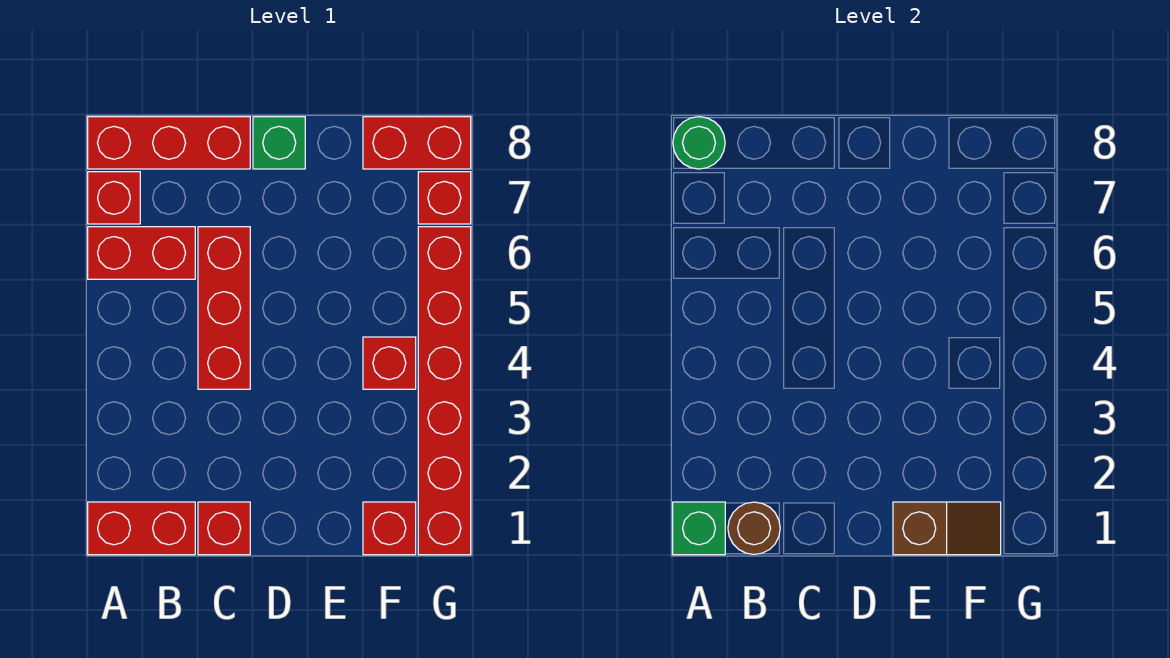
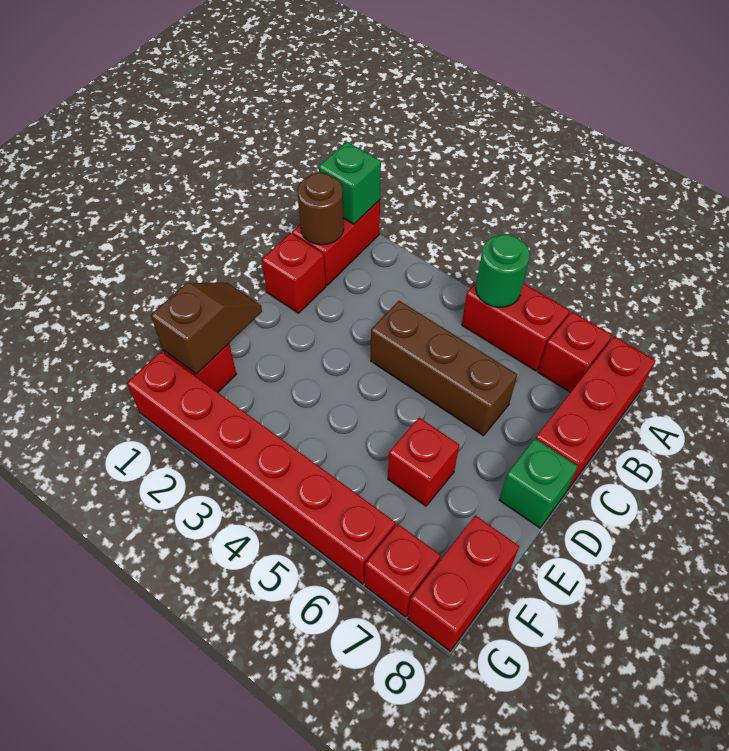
red brick A6:B6 level 1 -> red brick A5:A6 level 1
green round brick A8 level 2 -> green round brick A5 level 2
red brick C4:C6 level 1 -> brown brick C4:C6 level 1
brown slope E1:F1 level 2 top E -> brown slope E1:F1 level 2 top F
red brick F4 level 1 -> red brick E6 level 1

